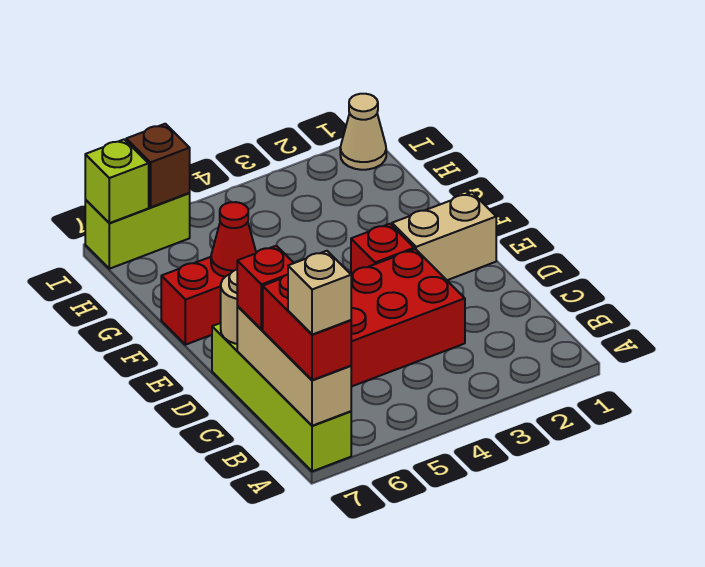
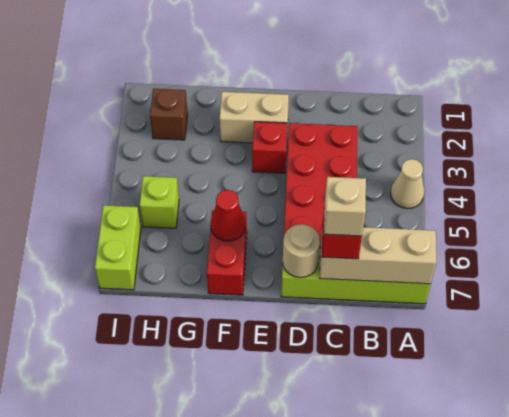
red brick A7:B7 level 3 -> none
tan brick A7 level 4 -> tan brick C7 level 4
tan brick E1:E2 level 1 -> tan brick E2:F2 level 1
tan cone I1 level 1 -> tan cone A4 level 1
brown brick I6 level 2 -> brown brick H2 level 1
lime brick I7 level 2 -> lime brick H5 level 1

